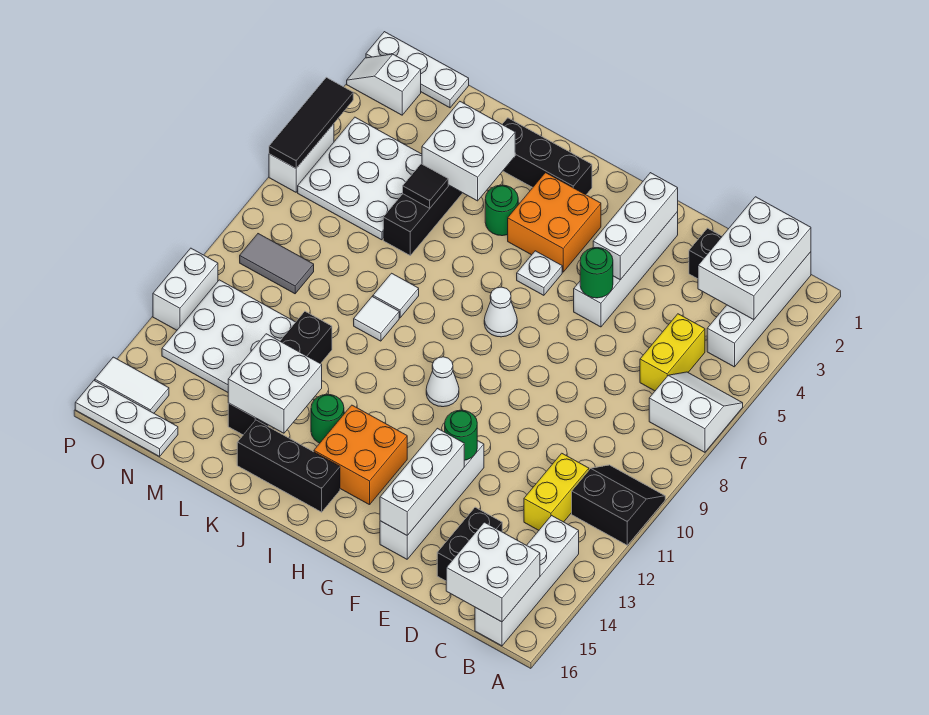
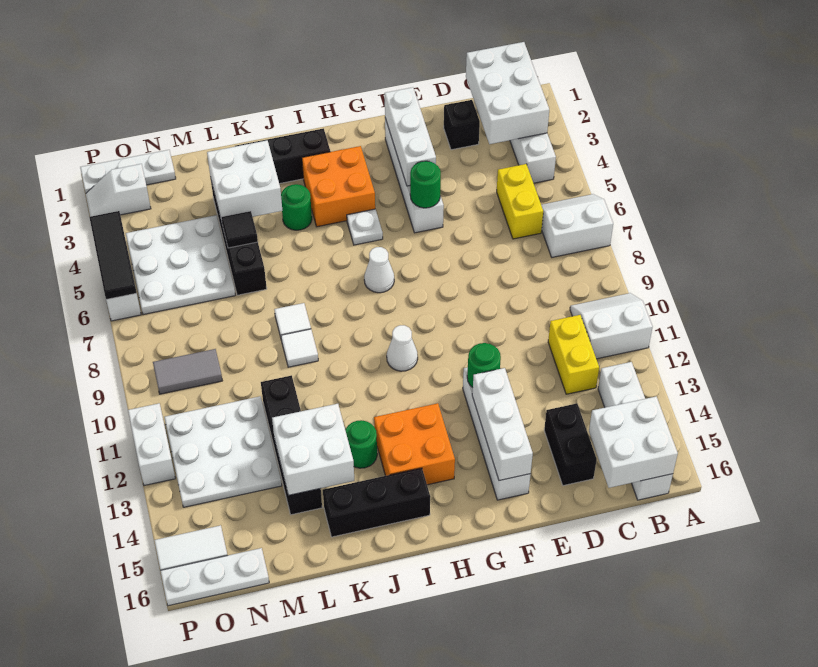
black slope A10:B11 level 1 top 11 -> white slope A10:B11 level 1 top 11

